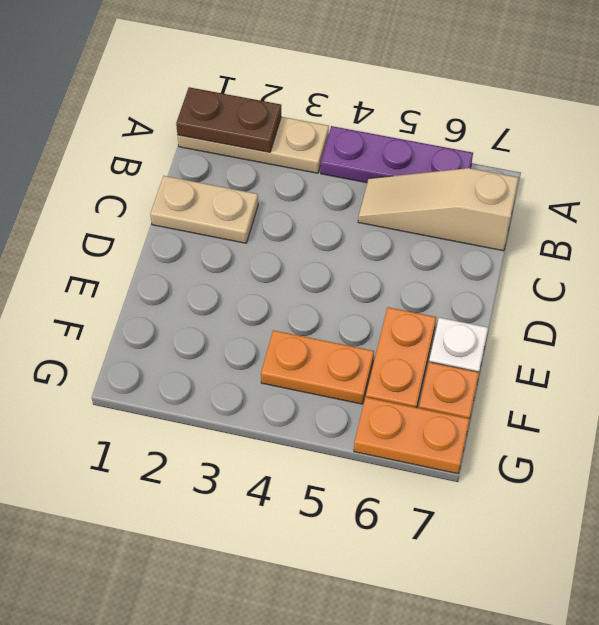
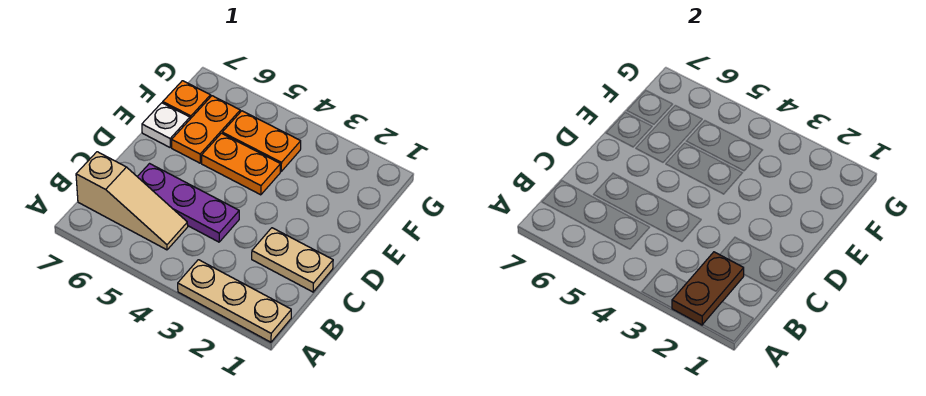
brown plate A1:A2 level 2 -> brown plate A2:B2 level 2
purple plate A4:A6 level 1 -> purple plate C4:C6 level 1
orange plate G6:G7 level 1 -> orange plate E4:E5 level 1

